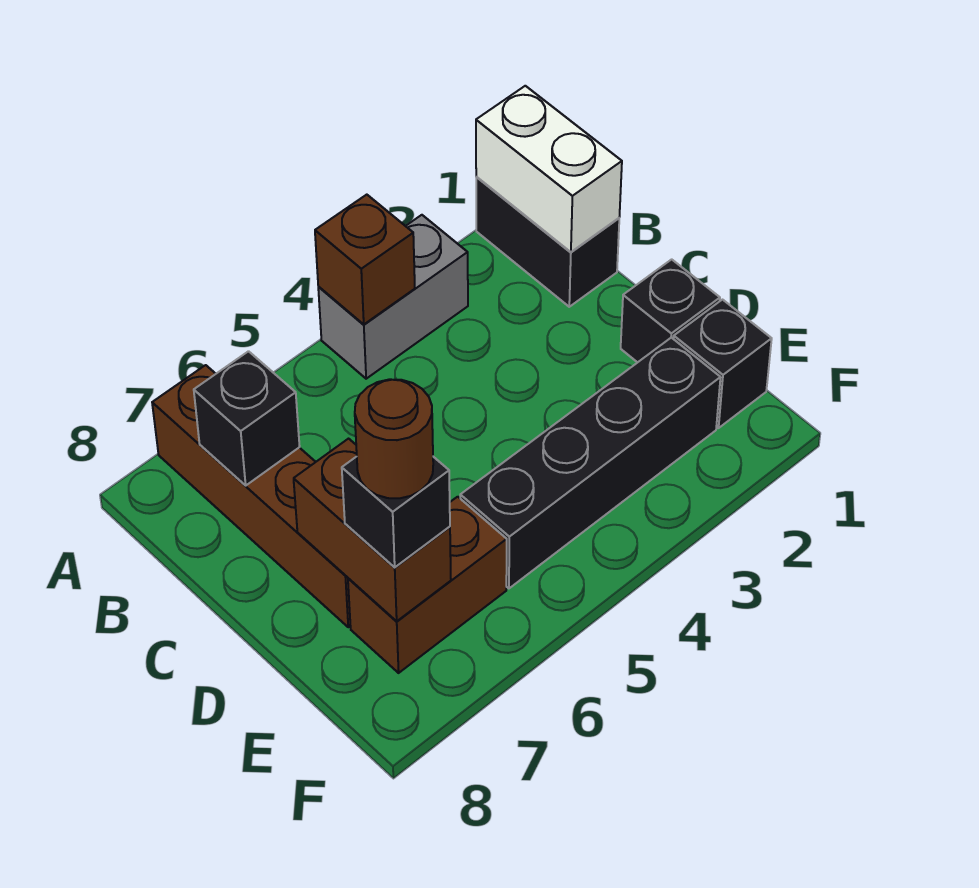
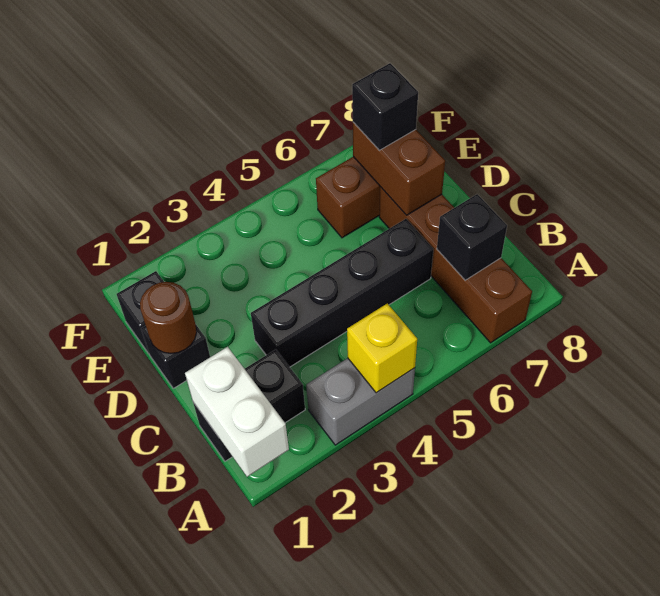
black brick A1:B1 level 1 -> black brick B1:B2 level 1
brown brick A4 level 2 -> yellow brick A4 level 2
black brick E2:E5 level 1 -> black brick C3:C6 level 1
brown round brick E7 level 4 -> brown round brick D1 level 2

